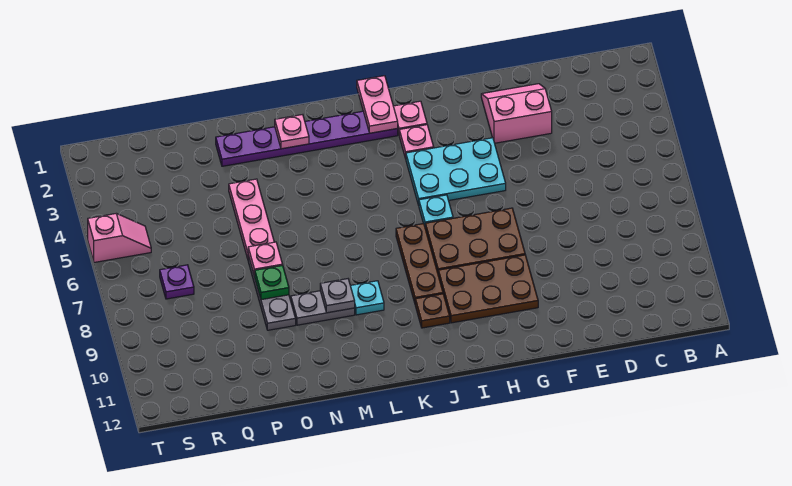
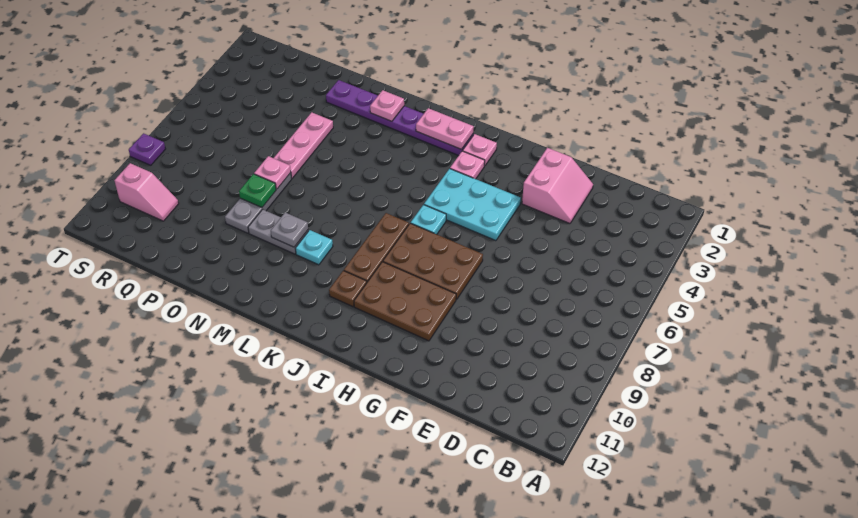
pink slope E2:F3 level 1 top 3 -> pink slope E2:F3 level 1 top F
pink plate J1:J2 level 2 -> pink plate J2:K2 level 2
purple plate R7 level 1 -> purple plate T8 level 1
pink slope S5:T5 level 1 top T -> pink slope R10:S10 level 1 top S

